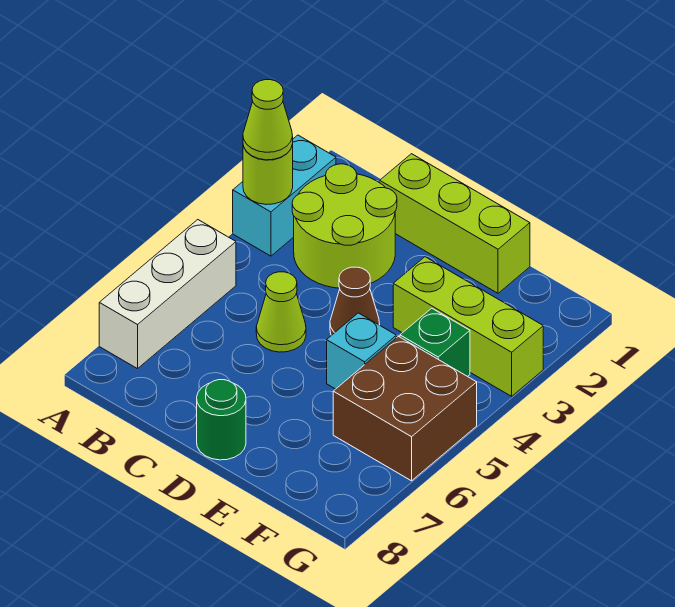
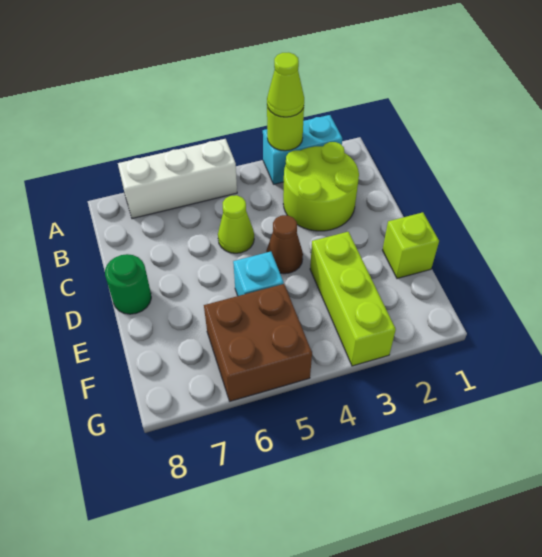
lime brick C1:E1 level 1 -> lime brick E1 level 1
green brick F4 level 1 -> none

